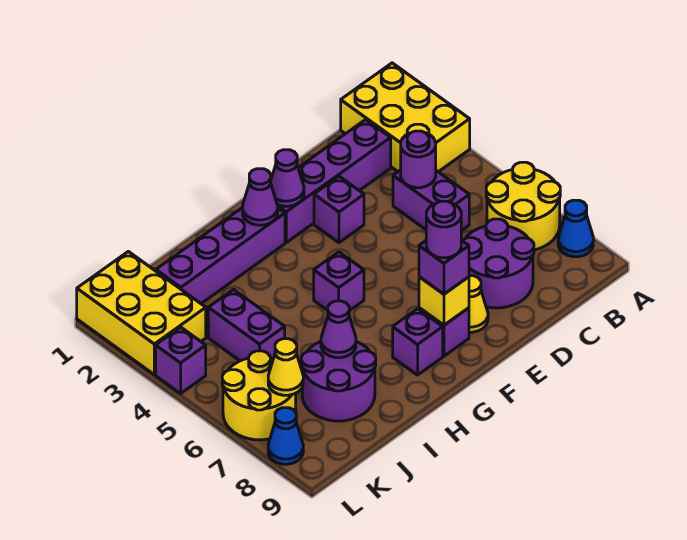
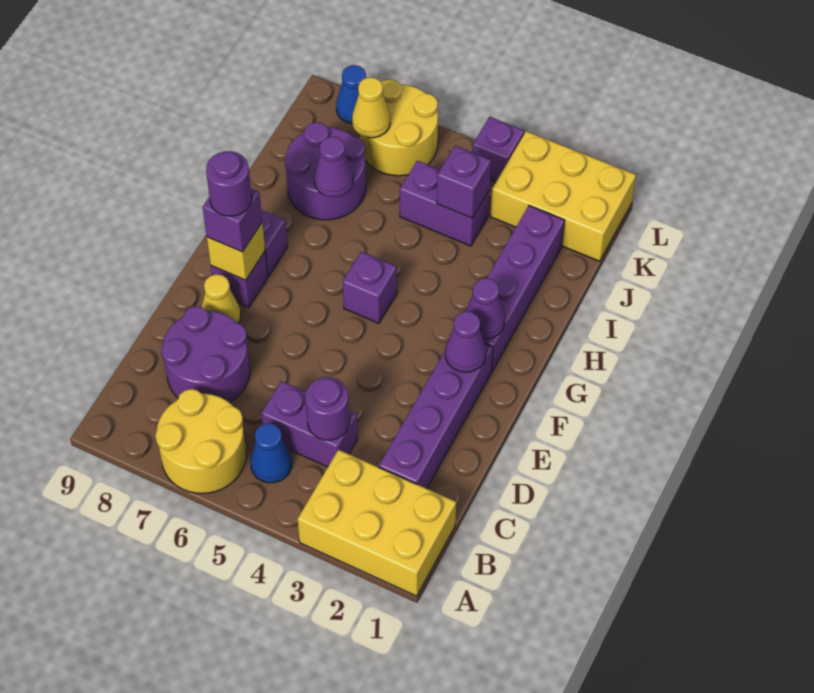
blue cone A8 level 1 -> blue cone B5 level 1
purple brick E3 level 1 -> purple brick J4 level 2

